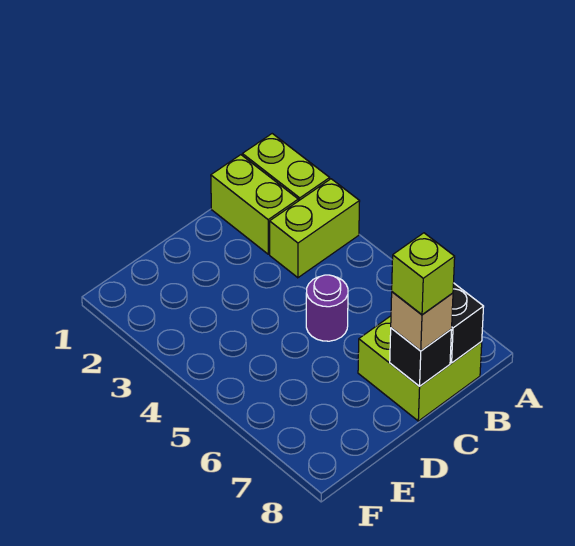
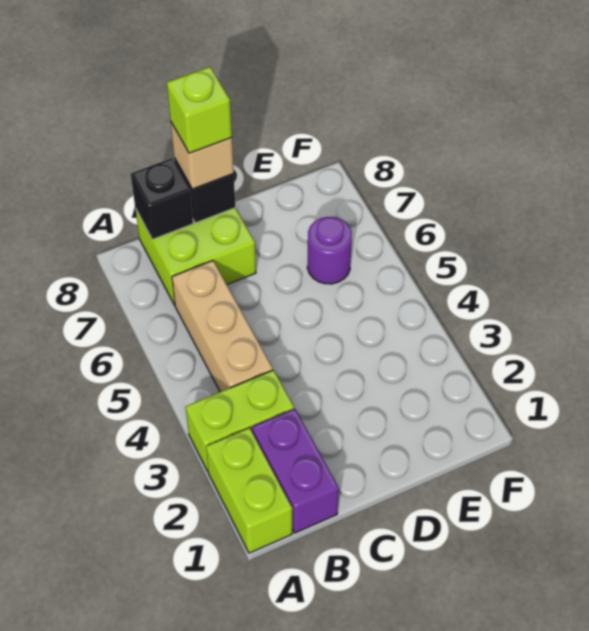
lime brick B1:B2 level 1 -> purple brick B1:B2 level 1
none -> tan brick B4:B6 level 1
purple round brick C5 level 1 -> purple round brick E6 level 1

